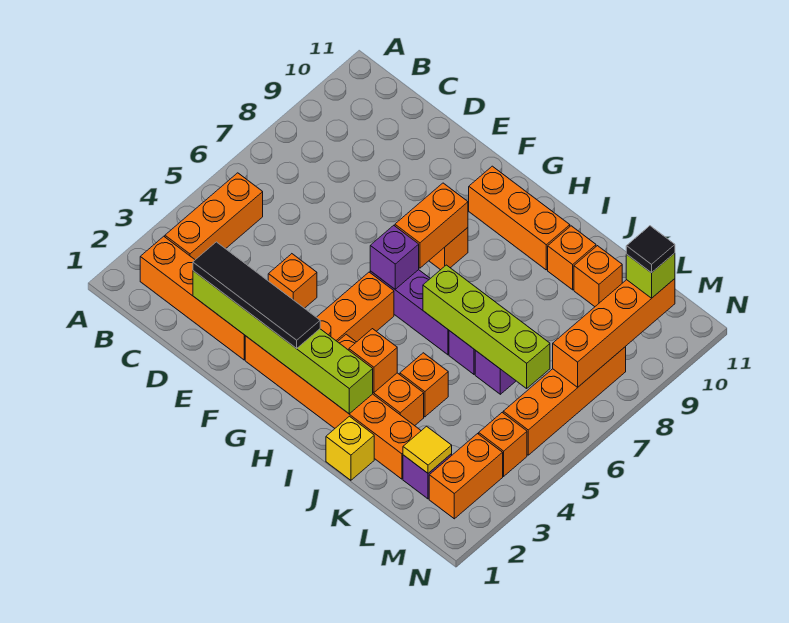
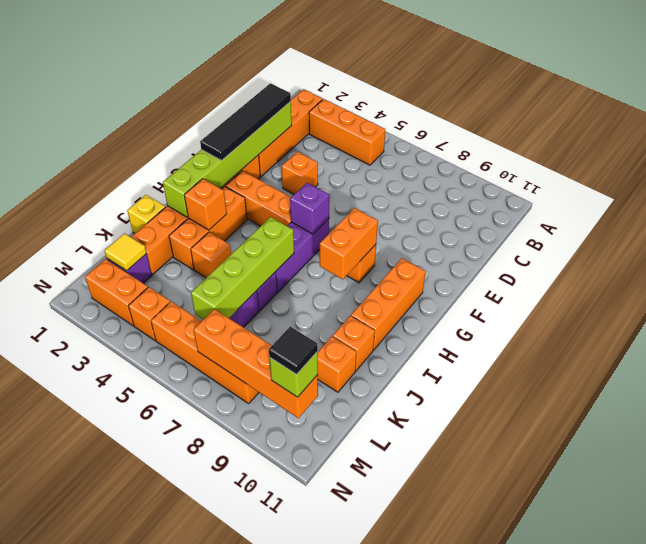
orange brick G7:G8 level 2 -> orange brick G8:H8 level 2

